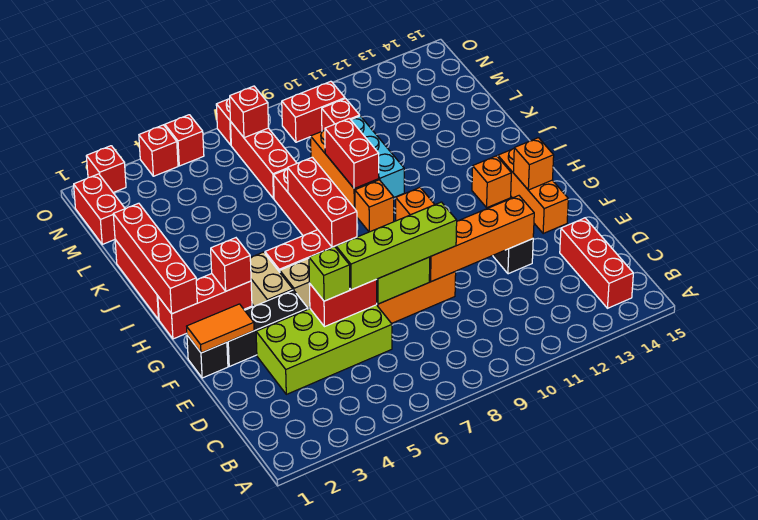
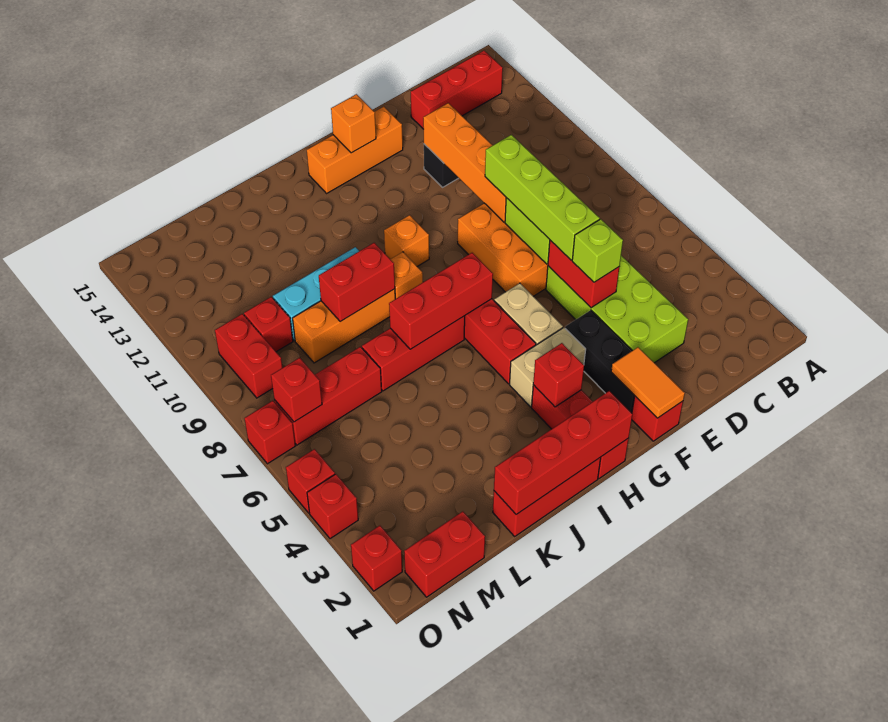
black brick F1 level 1 -> red brick F1 level 1
orange brick H13 level 1 -> none

